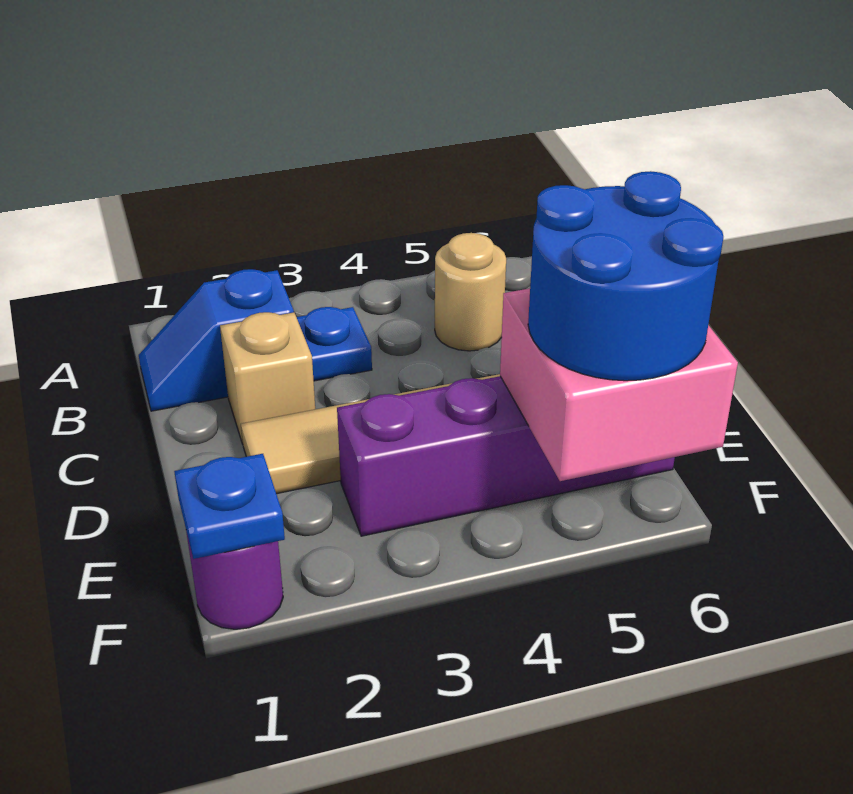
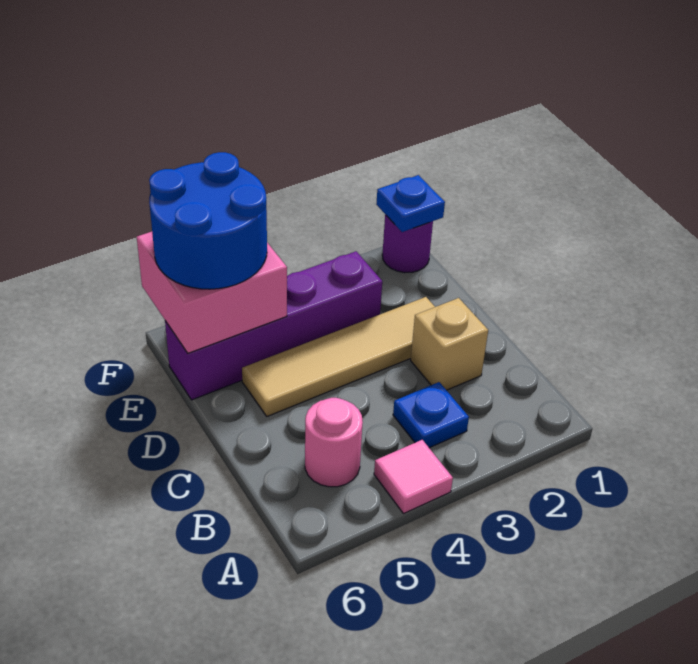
none -> pink tile A4 level 1
blue slope B1:B2 level 1 top 2 -> none
tan round brick B5 level 1 -> pink round brick B5 level 1

